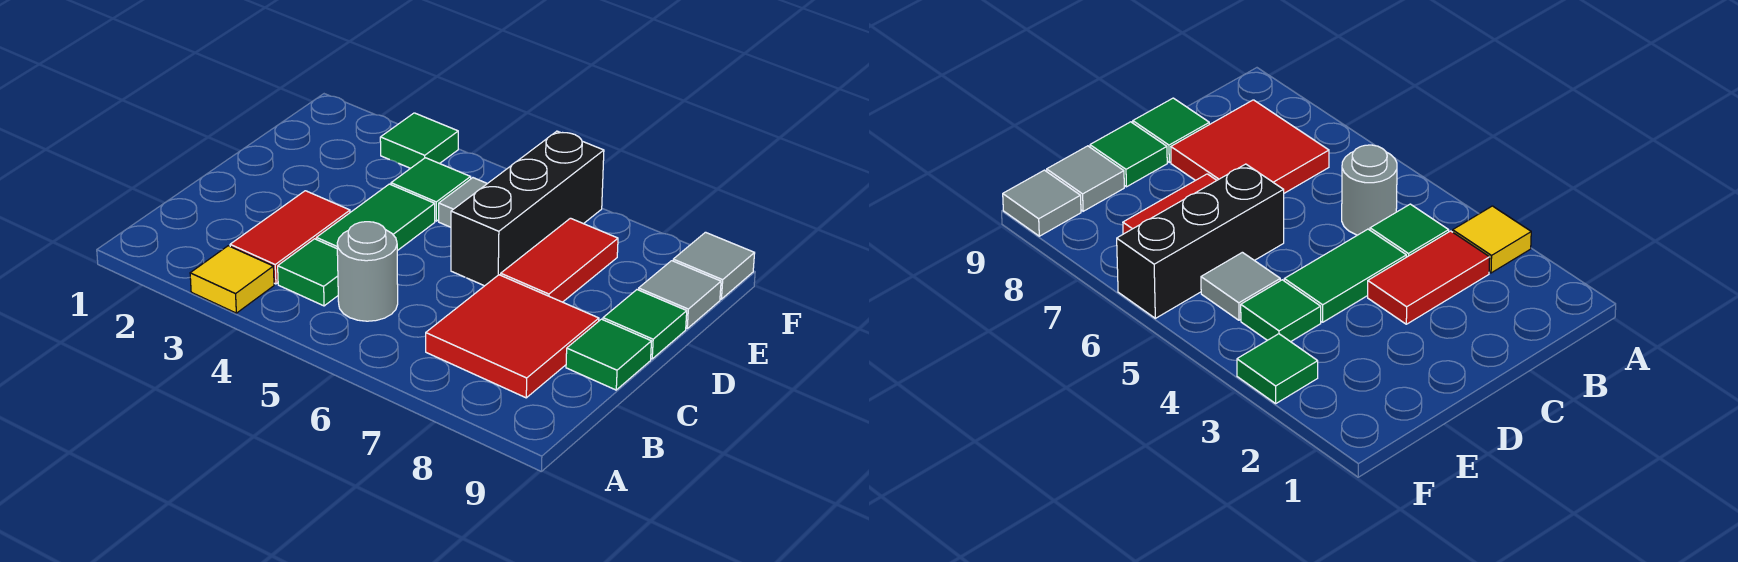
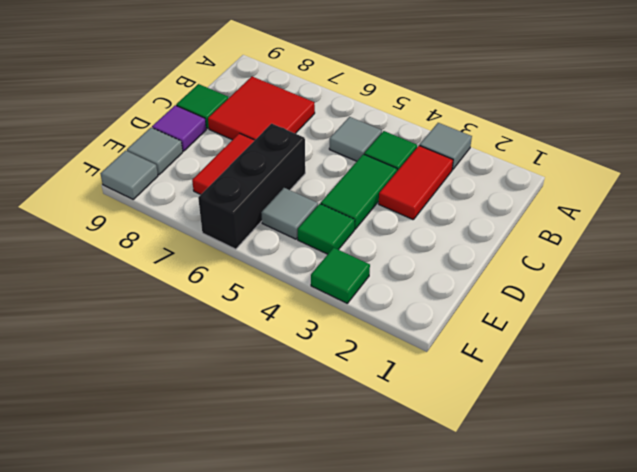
yellow tile A3 level 1 -> grey tile A3 level 1
grey round brick B5 level 1 -> grey tile B5 level 1
green tile D9 level 1 -> purple tile D9 level 1

